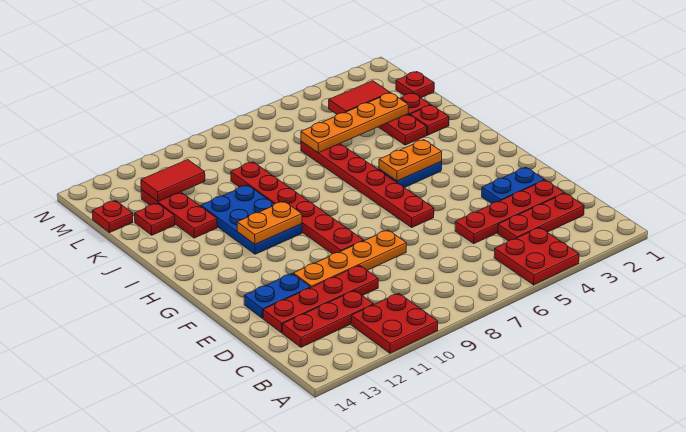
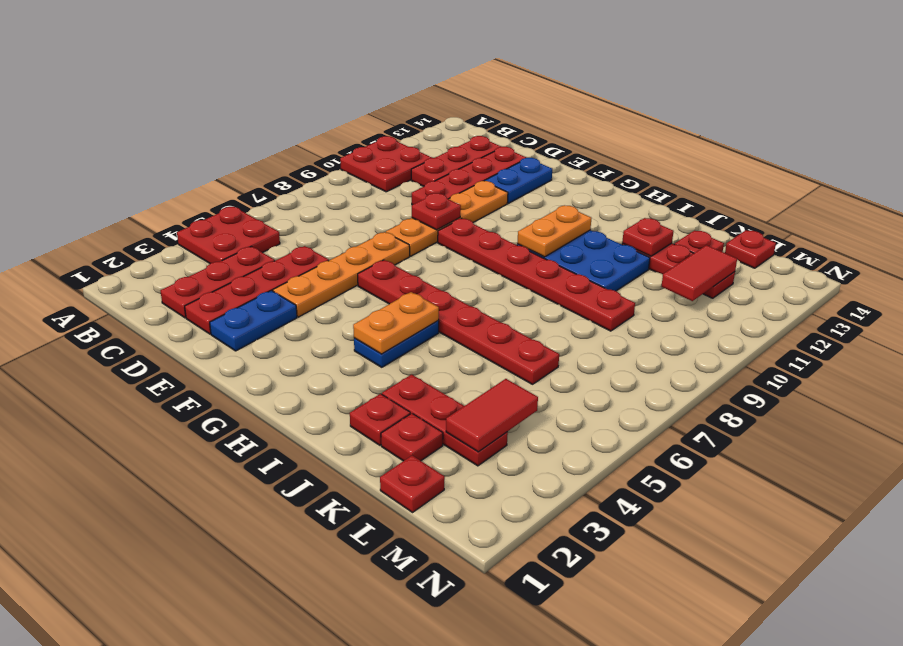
none -> red plate E9 level 2
none -> red plate J12 level 2
orange plate K3:K6 level 2 -> orange plate E4:E7 level 1

